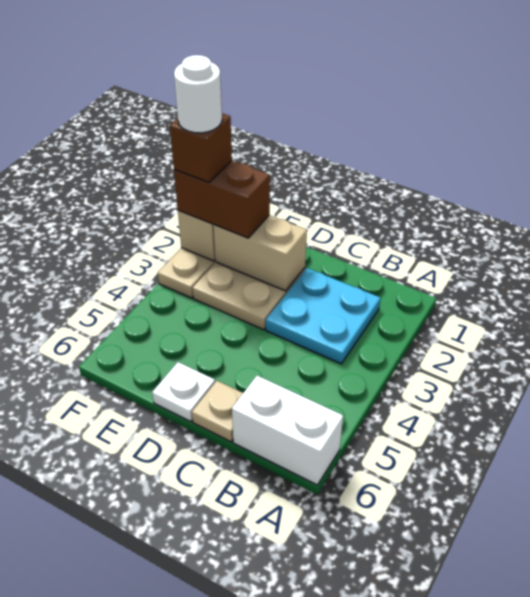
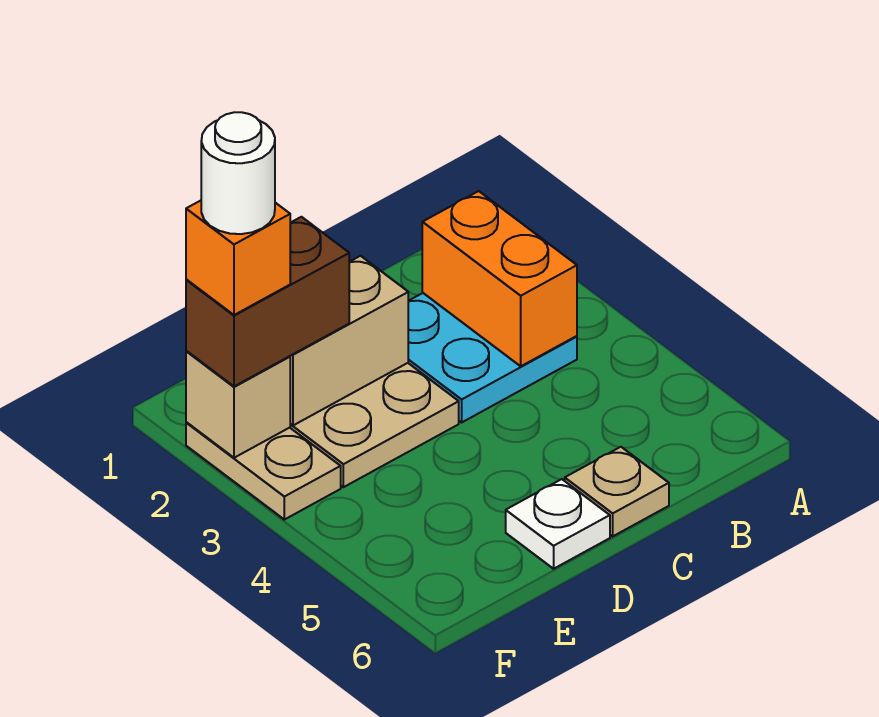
white brick A6:B6 level 1 -> none
none -> orange brick B2:B3 level 2
brown brick F2 level 4 -> orange brick F2 level 4

